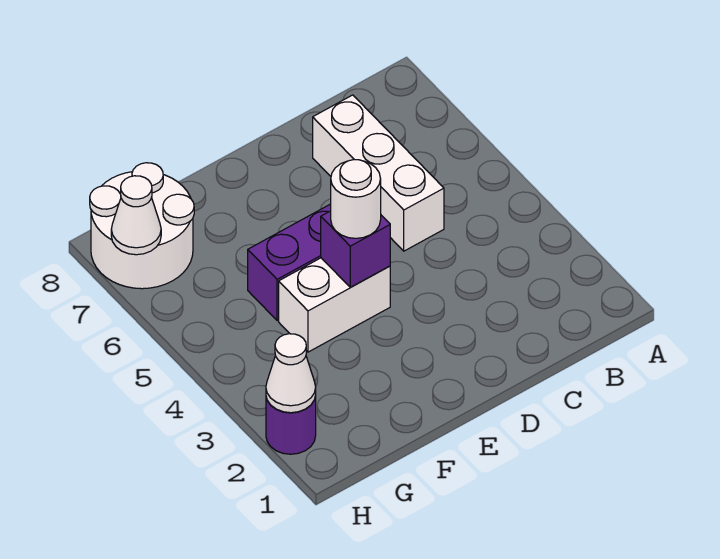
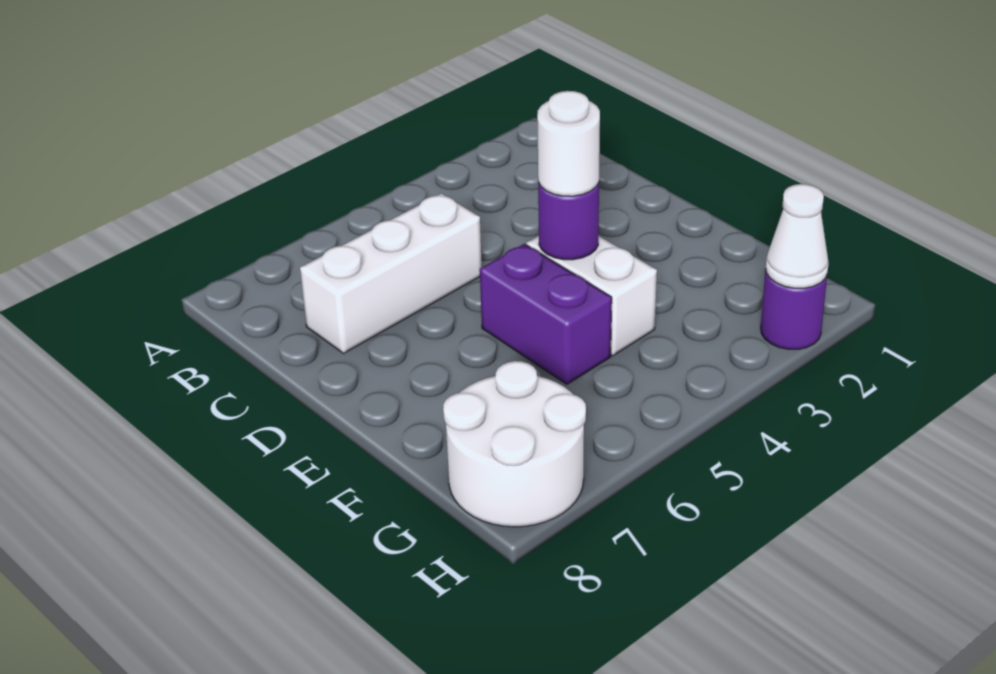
purple brick E4 level 2 -> purple round brick E4 level 2
white cone H7 level 2 -> none

